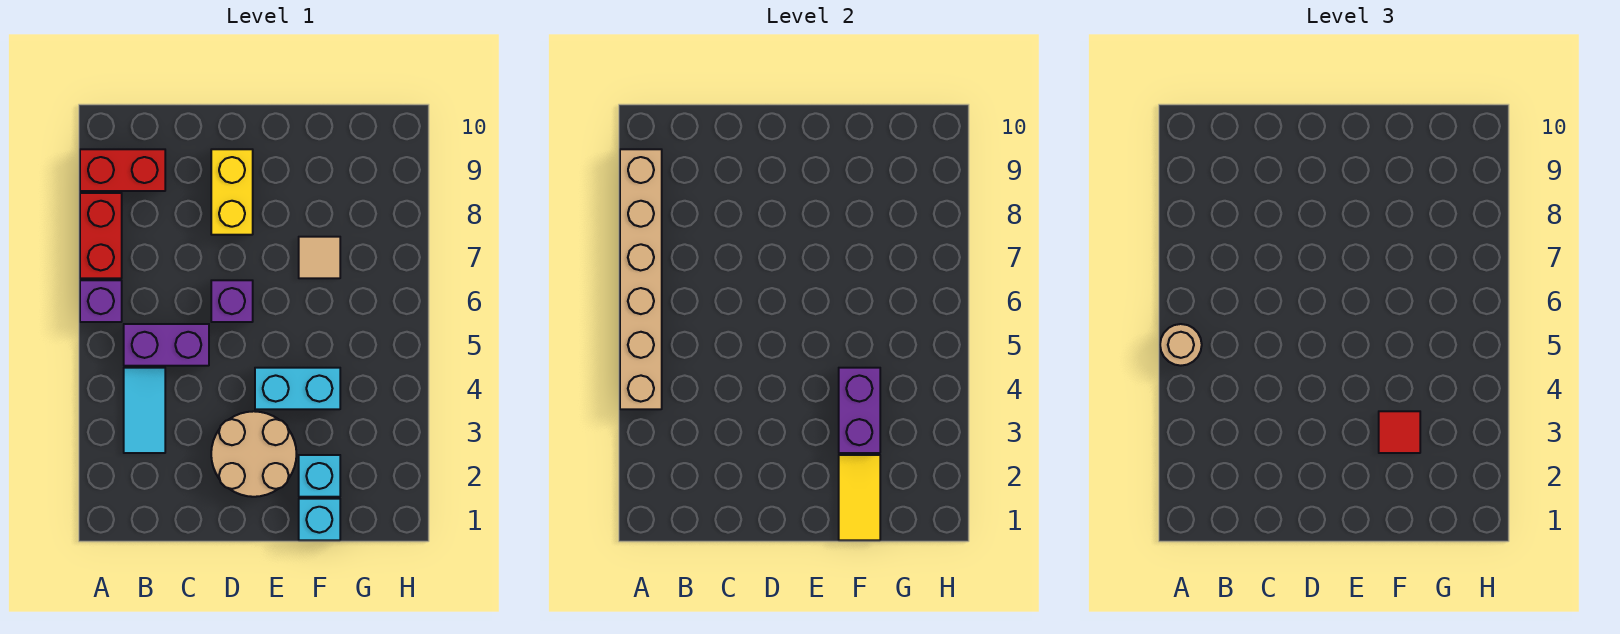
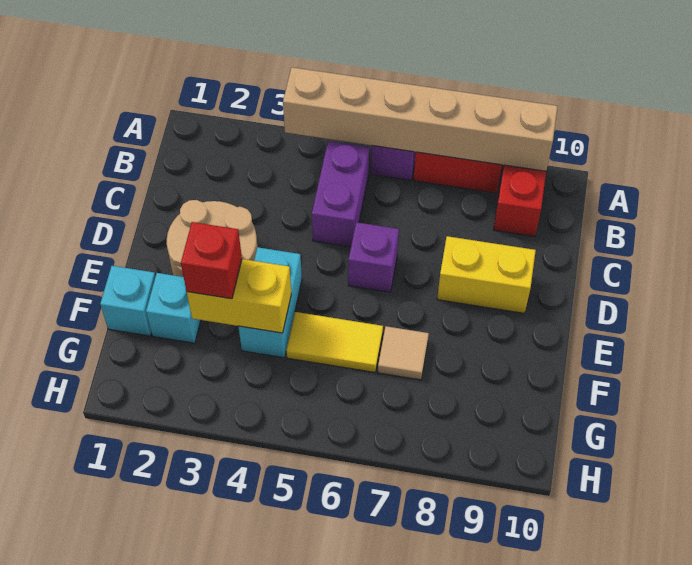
tan round brick A5 level 3 -> none
cyan tile B3:B4 level 1 -> none
yellow tile F1:F2 level 2 -> yellow tile F5:F6 level 1
purple brick F3:F4 level 2 -> yellow brick F3:F4 level 2
red tile F3 level 3 -> red brick F3 level 3

